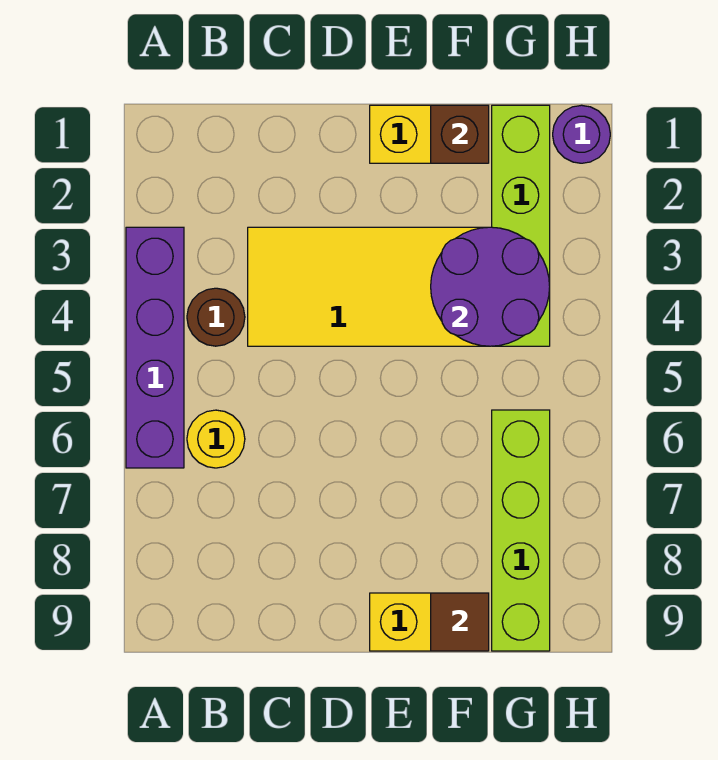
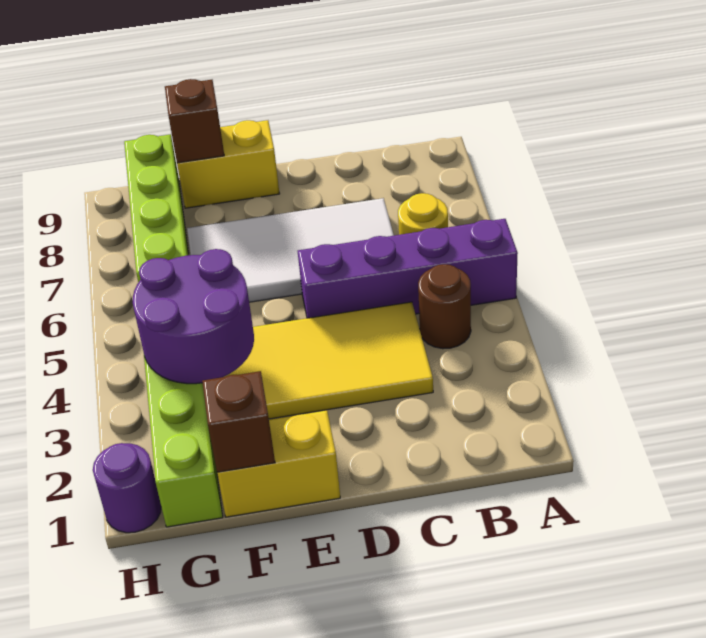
purple brick A3:A6 level 1 -> purple brick A5:D5 level 1
none -> white tile C6:F7 level 1
brown tile F9 level 2 -> brown brick F9 level 2

